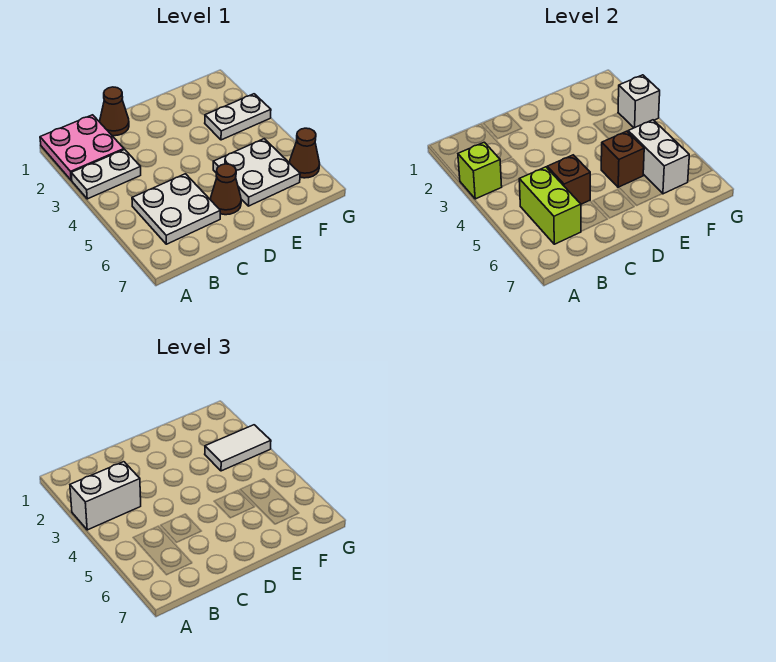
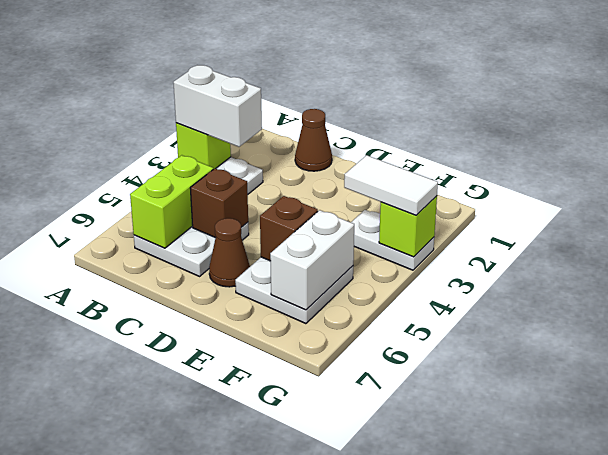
pink plate A1:B2 level 1 -> none
white brick G3 level 2 -> lime brick G3 level 2
brown cone G6 level 1 -> none

